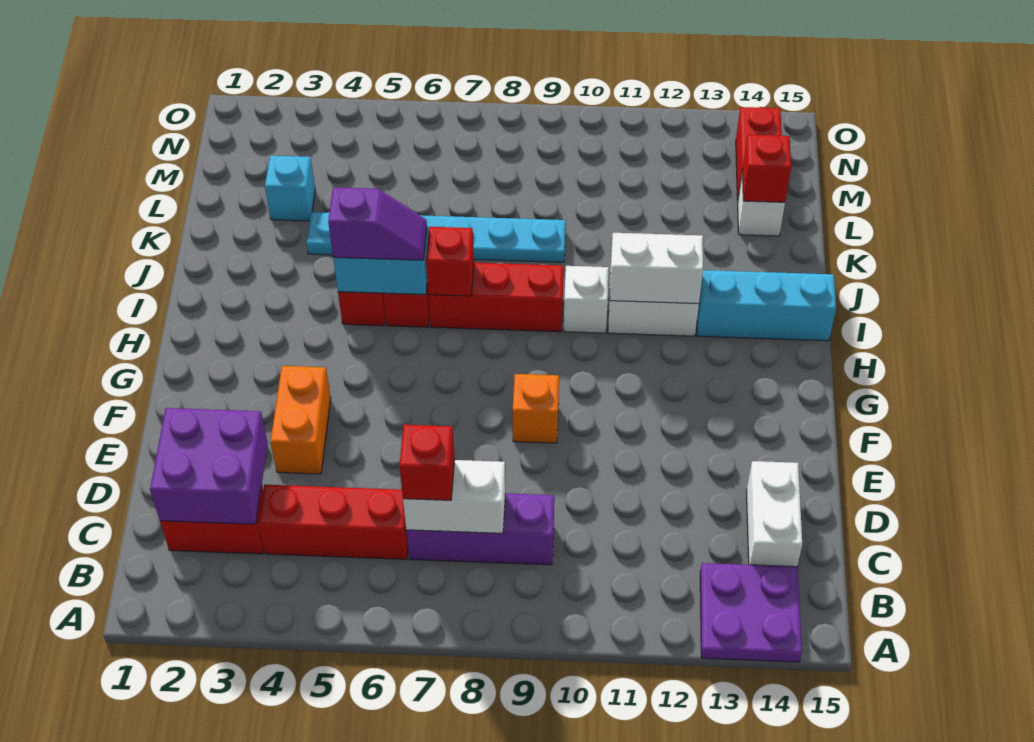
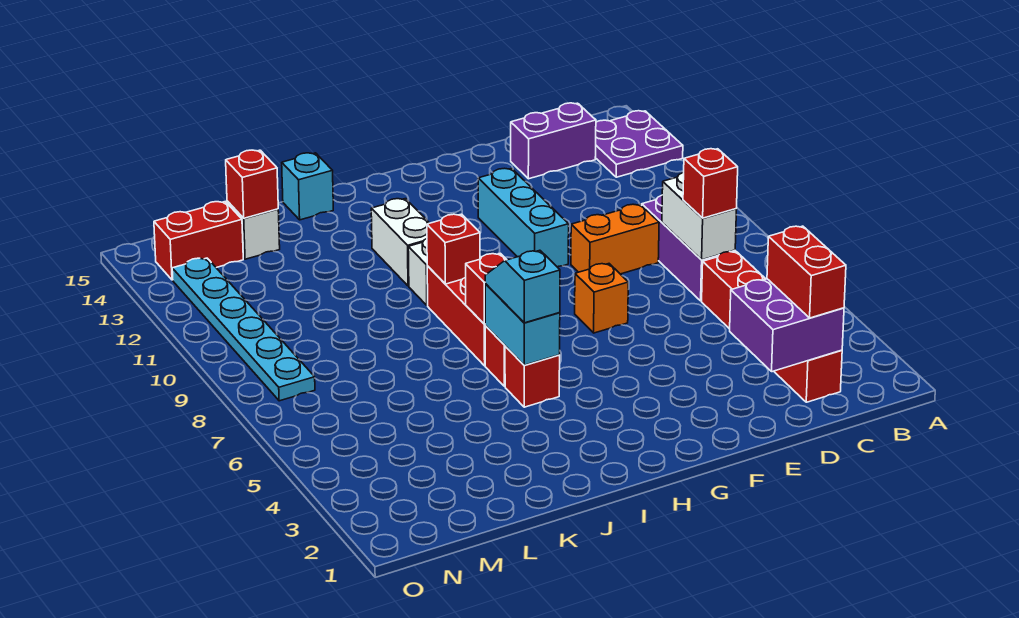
none -> red brick C2:C3 level 3
white brick C14:D14 level 1 -> purple brick C14:D14 level 1
orange brick E4:F4 level 1 -> orange brick D9:E9 level 1
orange brick F9 level 1 -> orange brick F7 level 1
purple slope I5:I6 level 3 top 5 -> cyan slope I5:I6 level 3 top 5
none -> red brick I9 level 2
white brick I11:I12 level 2 -> none
cyan brick I13:I15 level 1 -> cyan brick F10:F12 level 1
cyan plate K4:K9 level 1 -> cyan plate N8:N13 level 1
cyan brick L3 level 1 -> cyan brick J15 level 1

